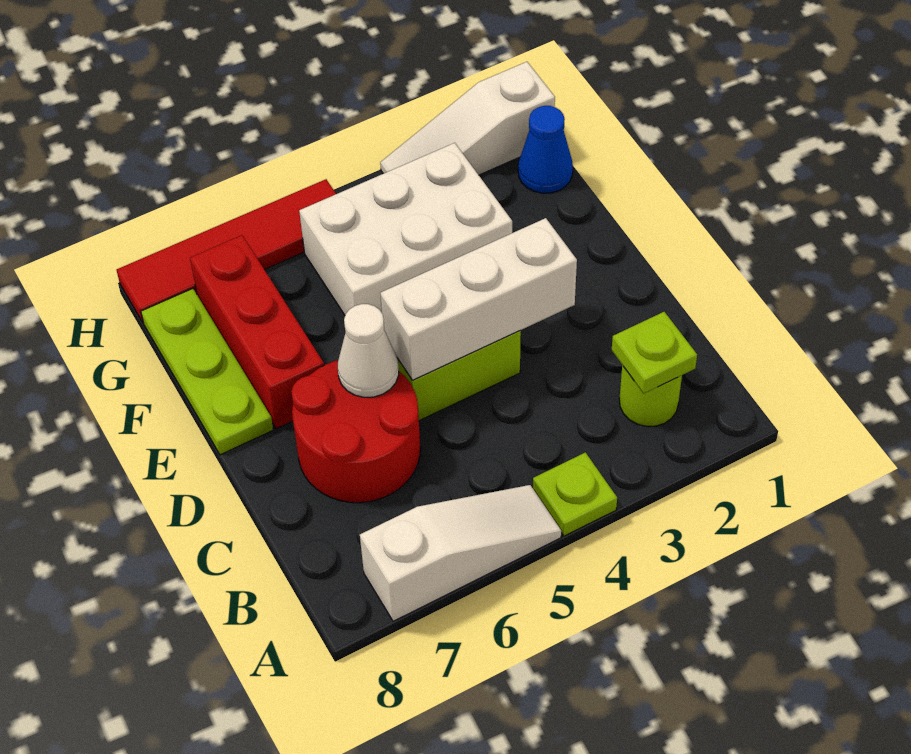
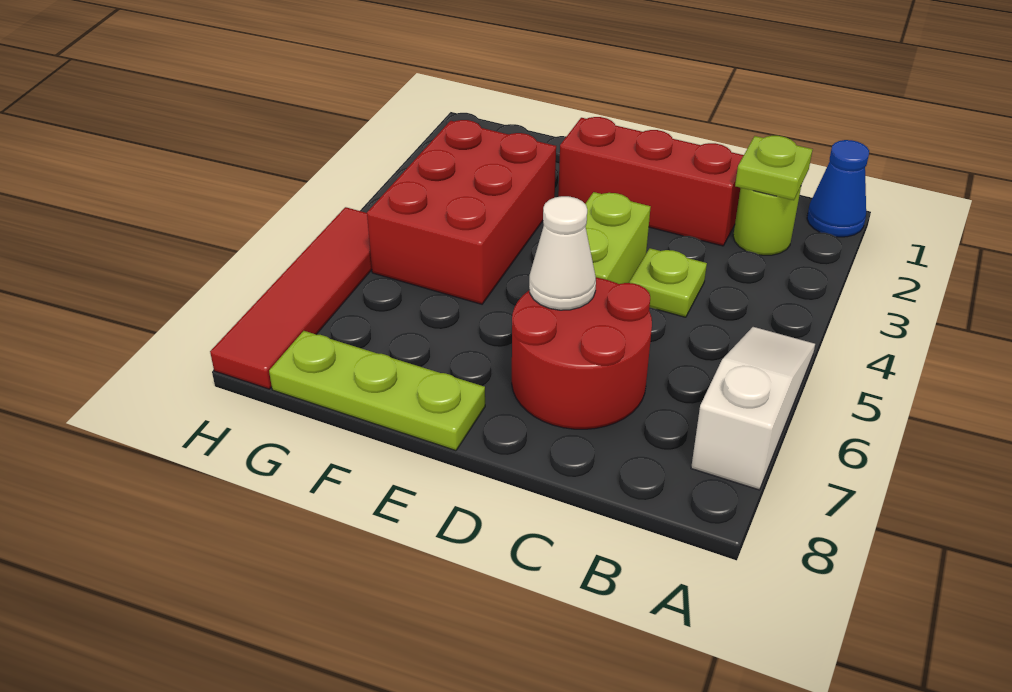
lime plate A4 level 1 -> lime plate C4 level 1
white brick D3:D5 level 2 -> none
red brick E7:G7 level 1 -> red brick C2:E2 level 1
white brick F3:G5 level 1 -> red brick F3:G5 level 1
blue cone G1 level 1 -> blue cone A1 level 1
white slope H1:H3 level 1 top 1 -> none

